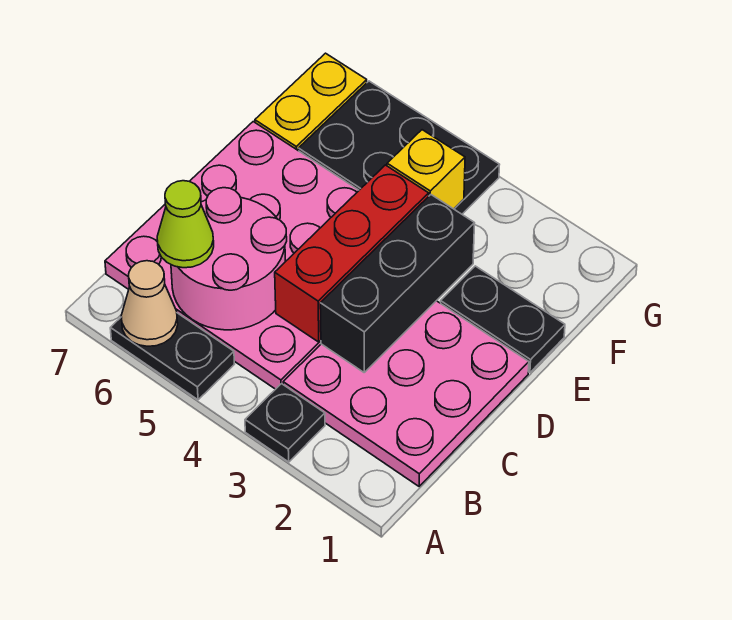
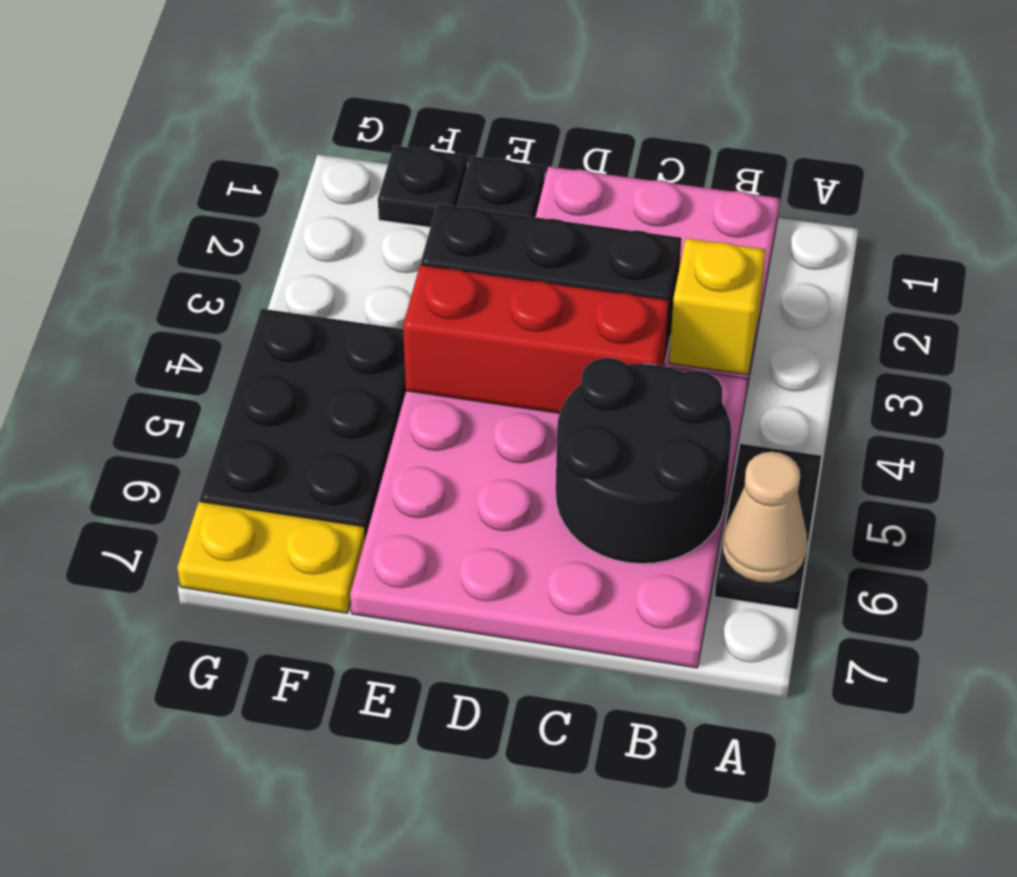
black plate A3 level 1 -> black plate F1 level 1
pink round brick B5:C6 level 2 -> black round brick B5:C6 level 2
lime cone B6 level 3 -> none
yellow brick F4 level 2 -> yellow brick B3 level 2

